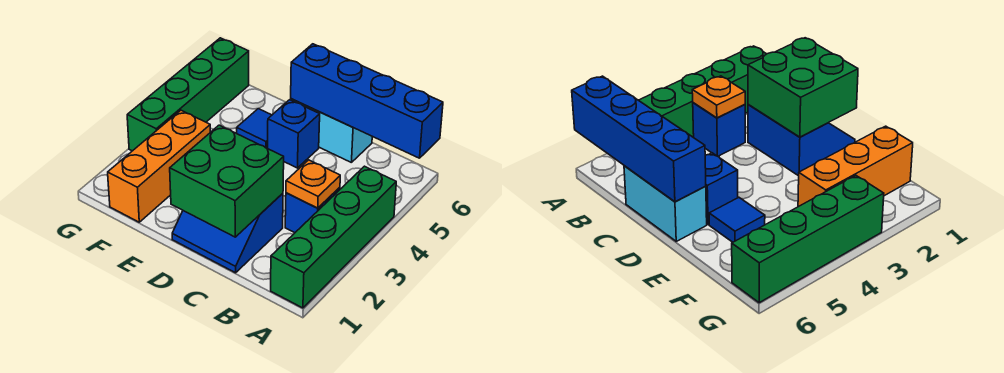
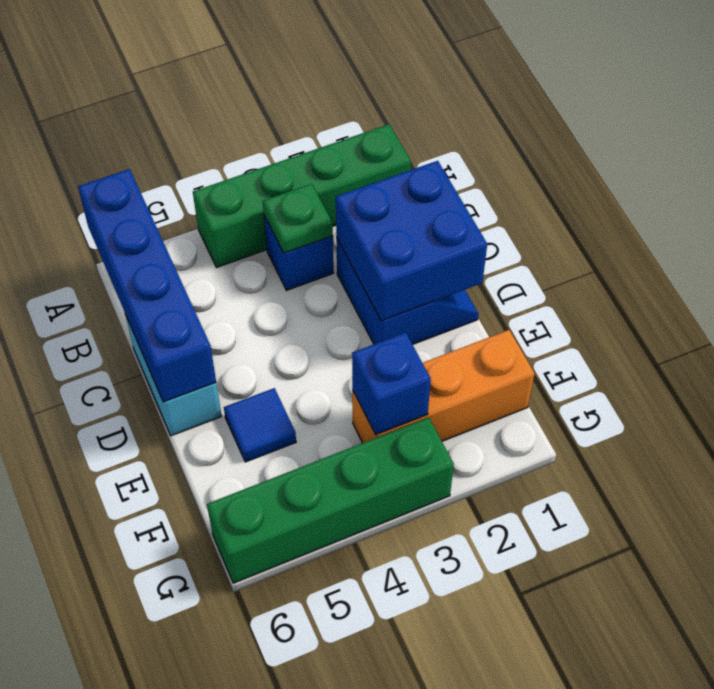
orange plate B3 level 2 -> green plate B3 level 2
green brick C1:D2 level 2 -> blue brick C1:D2 level 2
blue brick D5 level 1 -> blue brick F3 level 2

